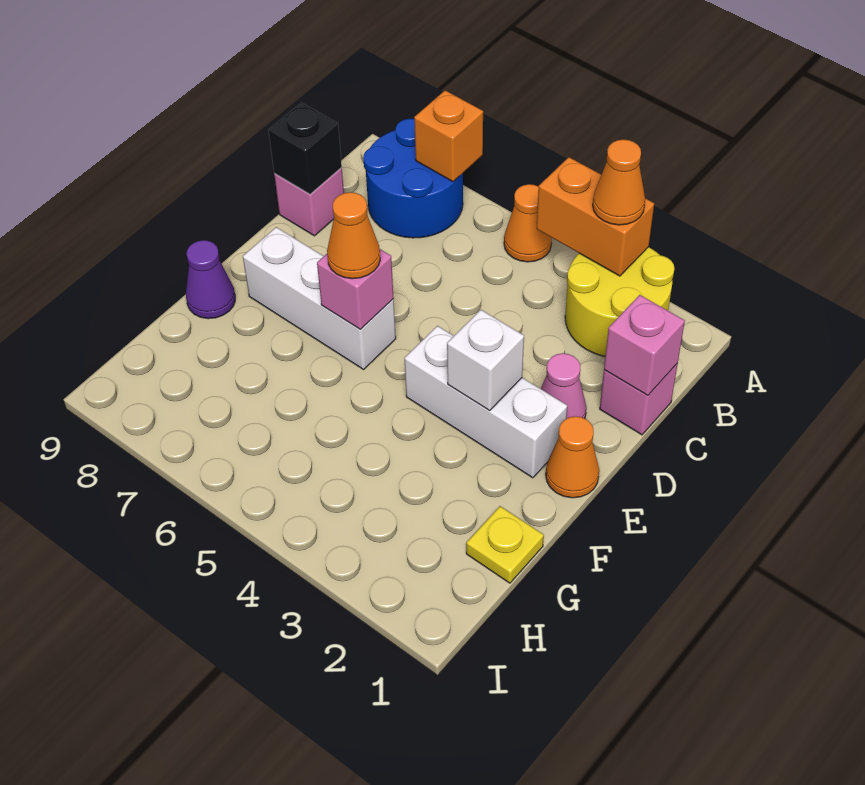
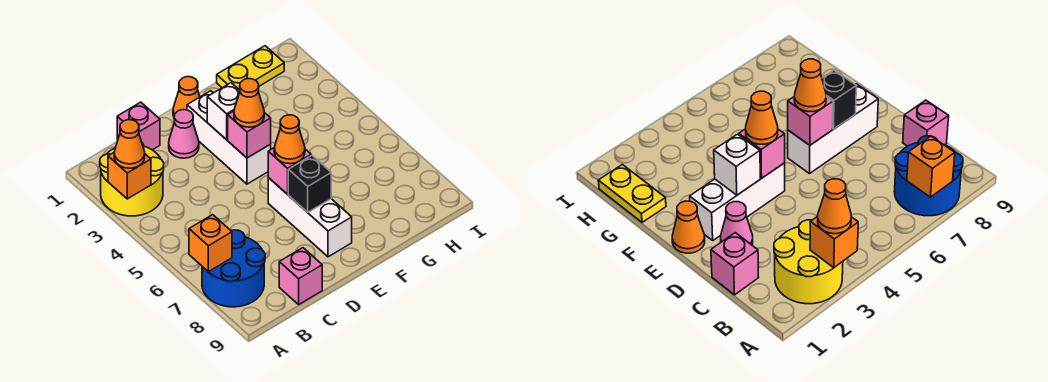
orange brick A3:A4 level 2 -> orange brick A3 level 2
orange cone A5 level 1 -> orange cone E4 level 3
pink brick C1 level 2 -> pink brick E4 level 2
black brick C9 level 2 -> black brick E7 level 2
purple cone F9 level 1 -> none
yellow plate G1 level 1 -> yellow plate G1:H1 level 1

